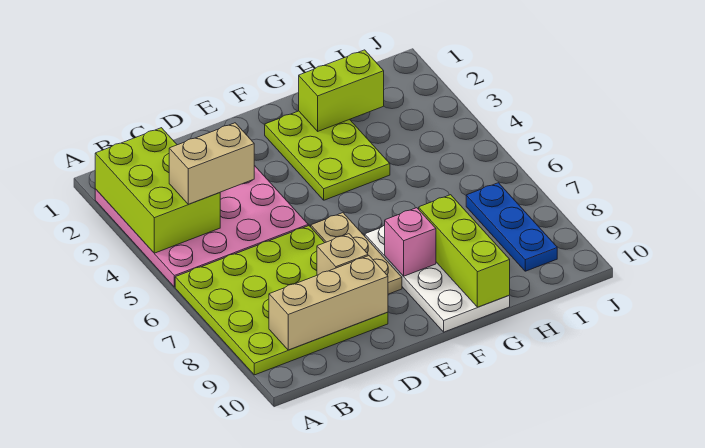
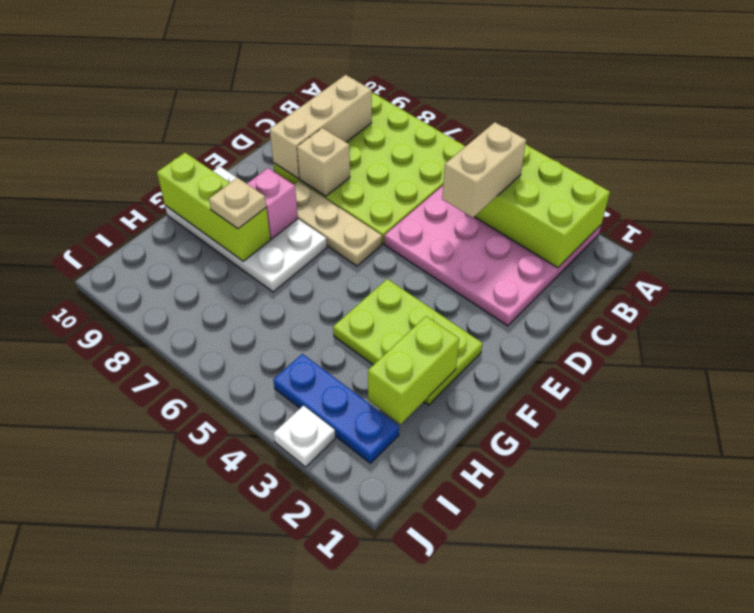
none -> tan plate G8 level 3
blue plate I7:I9 level 1 -> blue plate I2:I4 level 1
none -> white plate J3 level 1

